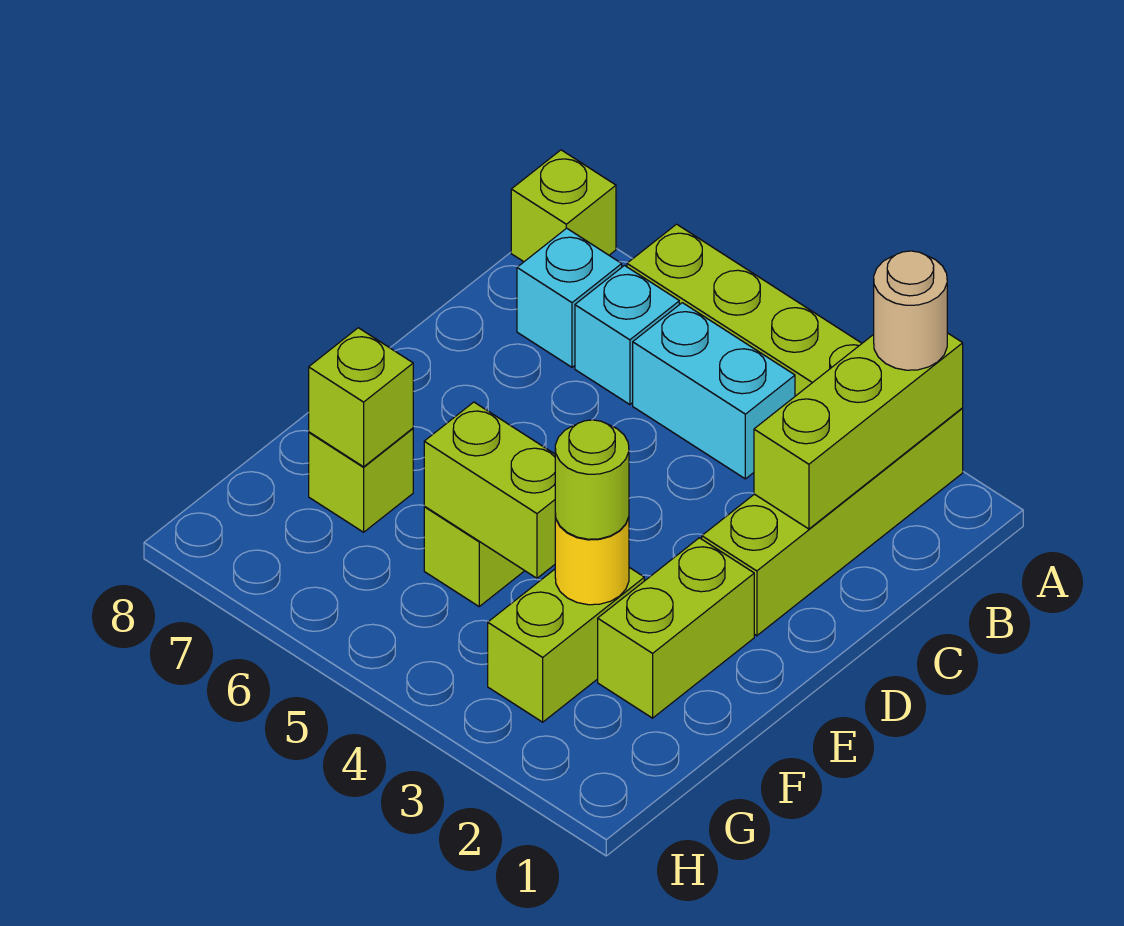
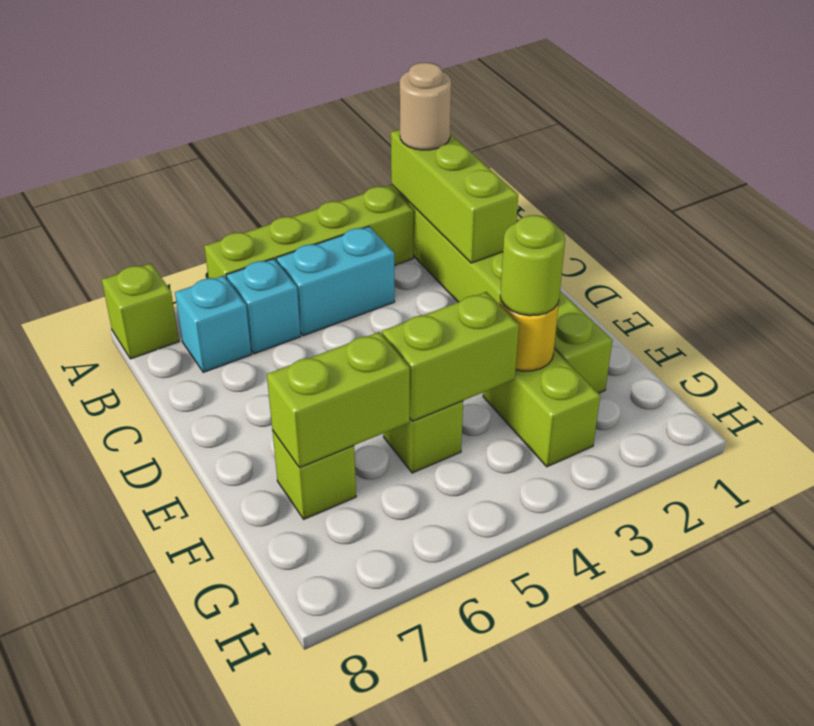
lime brick F7 level 2 -> lime brick F6:F7 level 2

